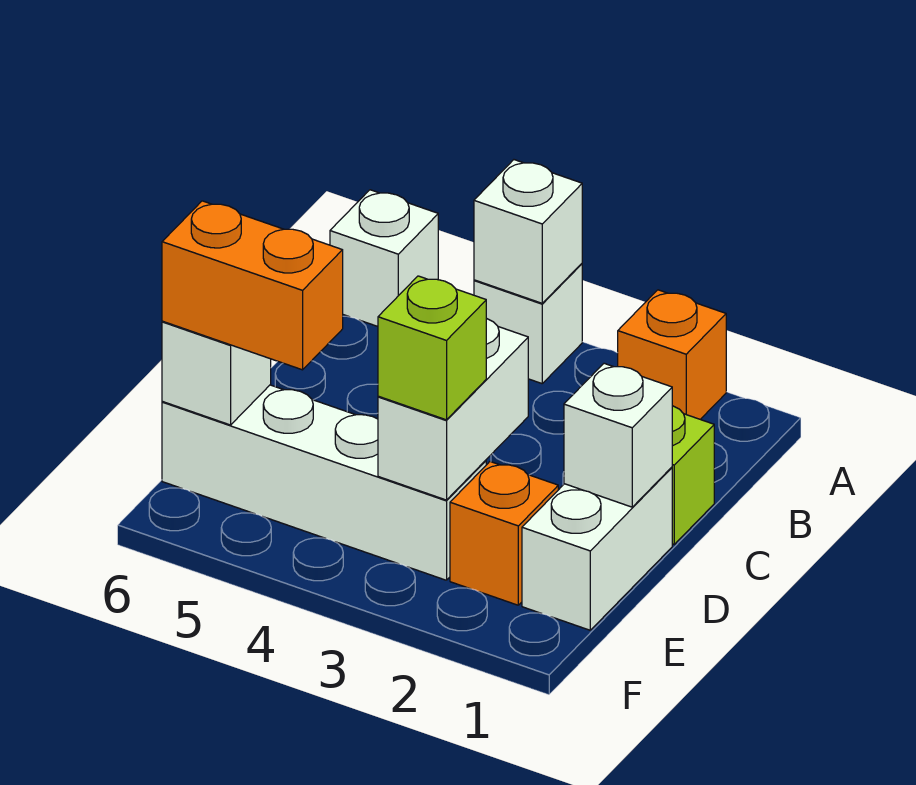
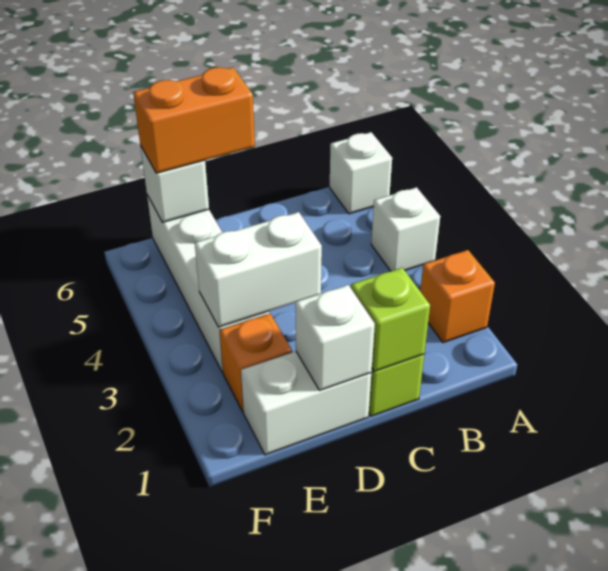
white brick A4 level 2 -> none
lime brick E3 level 3 -> lime brick C1 level 2
orange brick E5:E6 level 3 -> orange brick D6:E6 level 3

